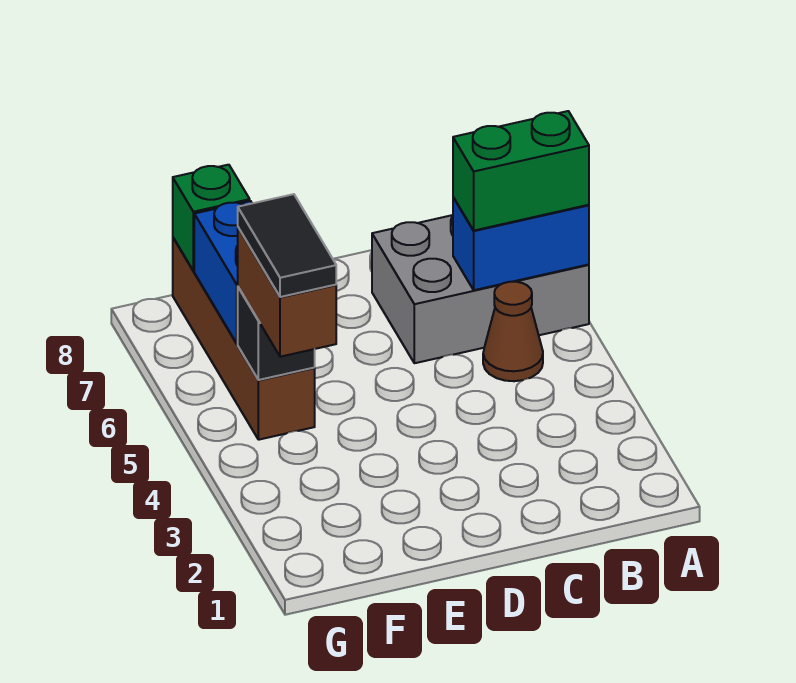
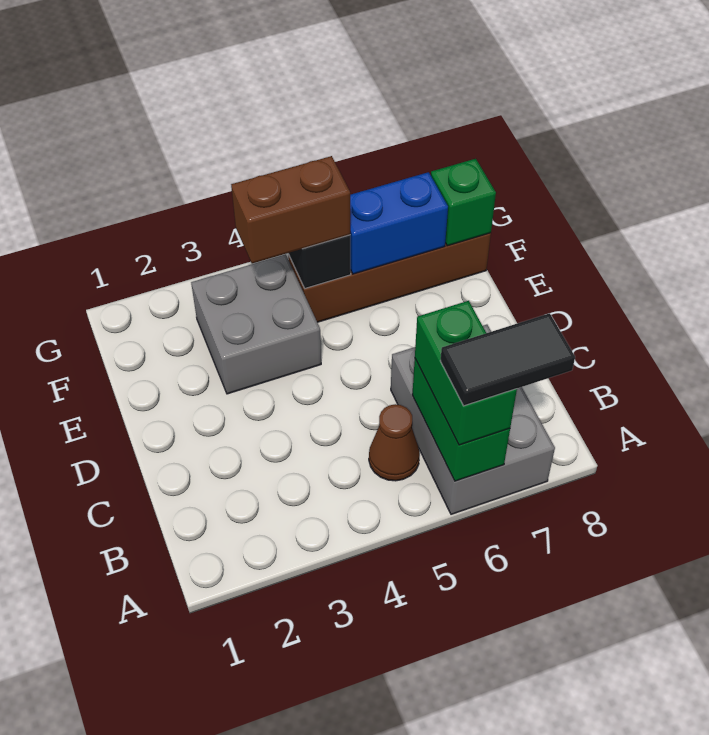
blue brick A6:B6 level 2 -> green brick A6:B6 level 2
none -> grey brick E3:F4 level 1
black tile F4:F5 level 4 -> black tile A6:A7 level 4

